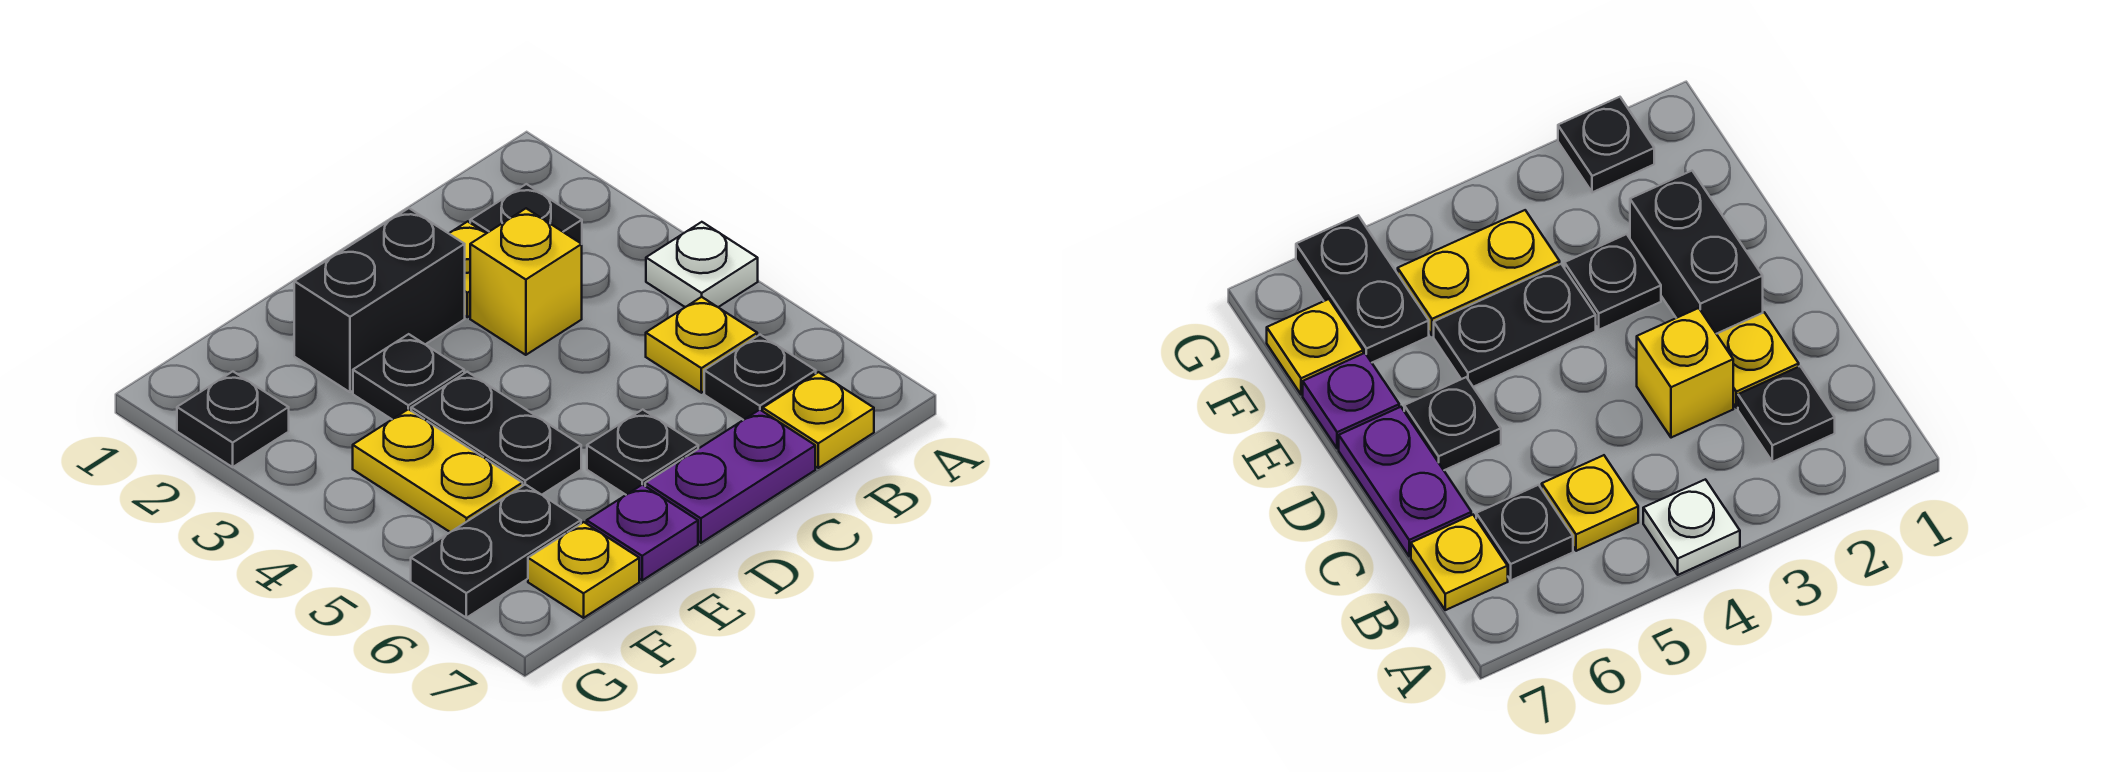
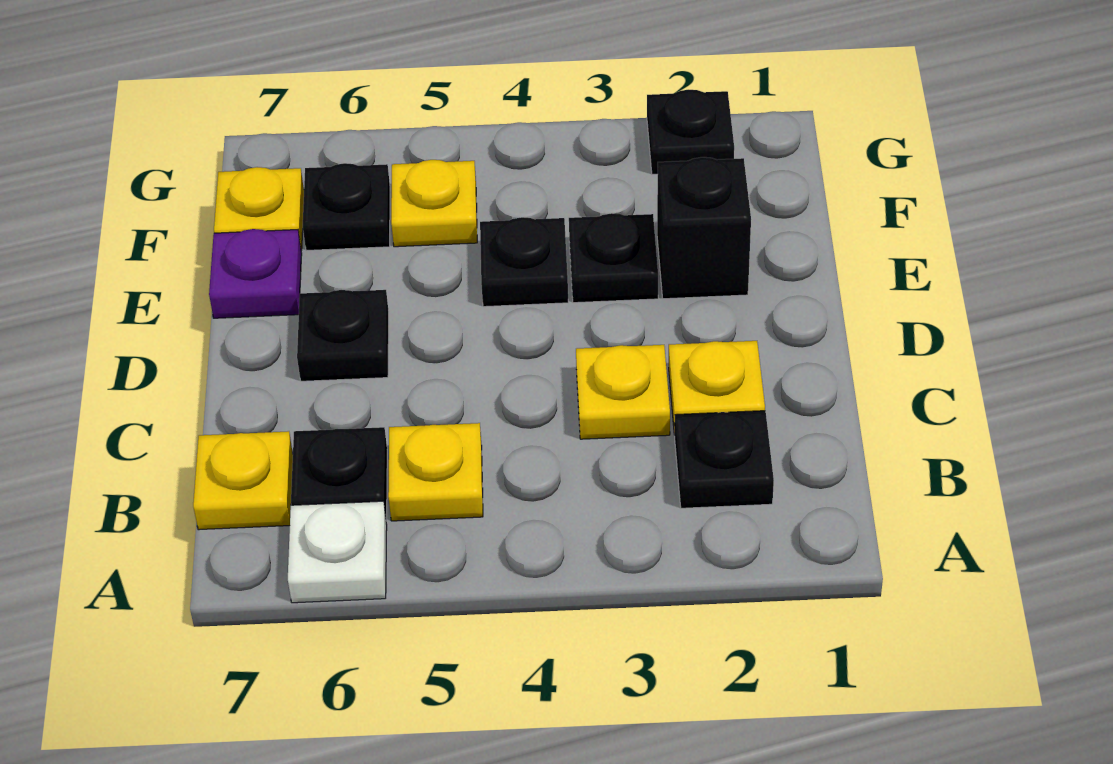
white plate A4 level 1 -> white plate A6 level 1
yellow brick C3 level 1 -> yellow plate C3 level 1
purple plate C7:D7 level 1 -> none
black brick D2:E2 level 1 -> black brick E2 level 1
black plate E4:E5 level 1 -> black plate E4 level 1
yellow plate F4:F5 level 1 -> yellow plate F5 level 1
black plate F6:G6 level 1 -> black plate F6 level 1

